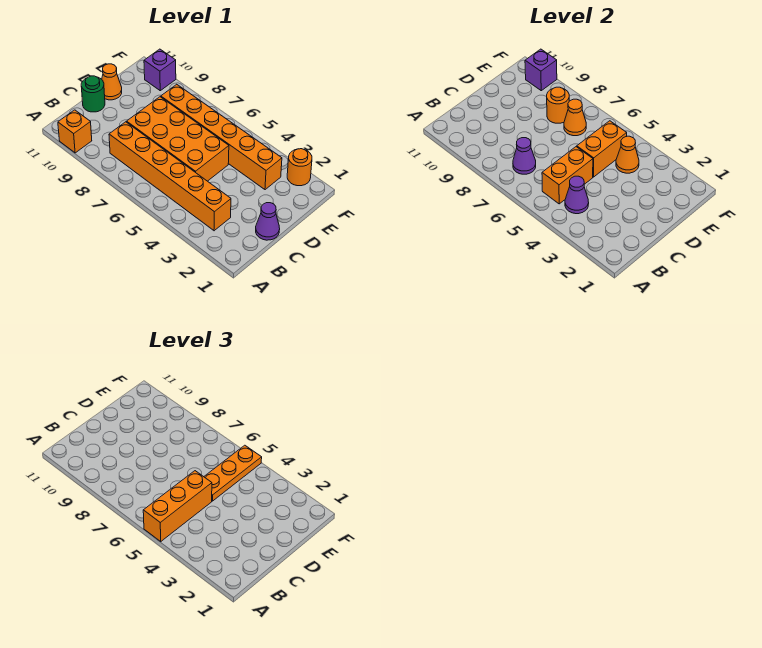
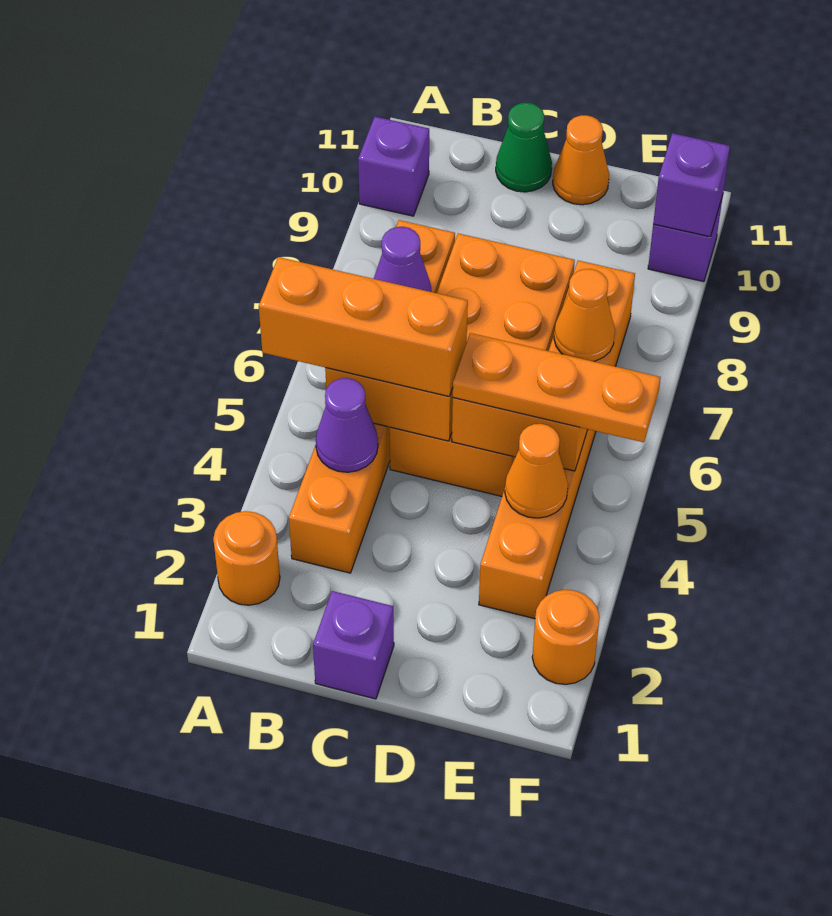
orange brick A10 level 1 -> purple brick A10 level 1
purple cone C1 level 1 -> purple brick C1 level 1
green round brick C11 level 1 -> green cone C11 level 1
orange round brick E8 level 2 -> orange round brick A2 level 1

